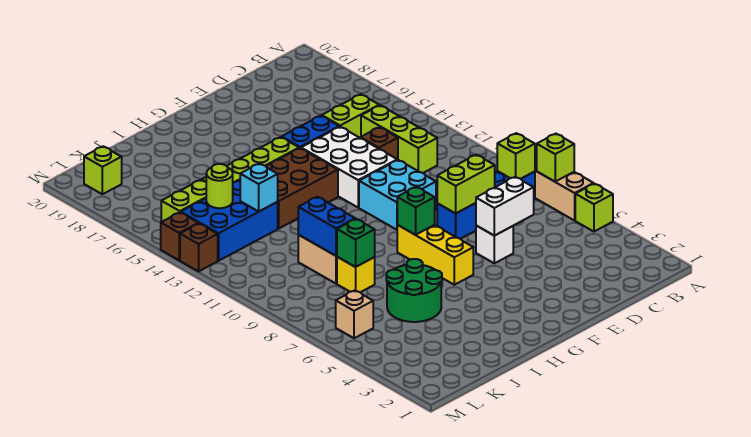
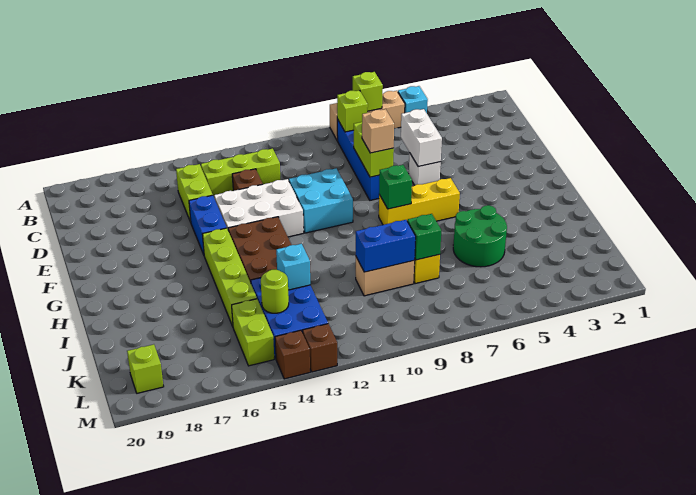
lime brick A5 level 1 -> cyan brick A5 level 1
tan brick L6 level 1 -> tan brick E8 level 3

